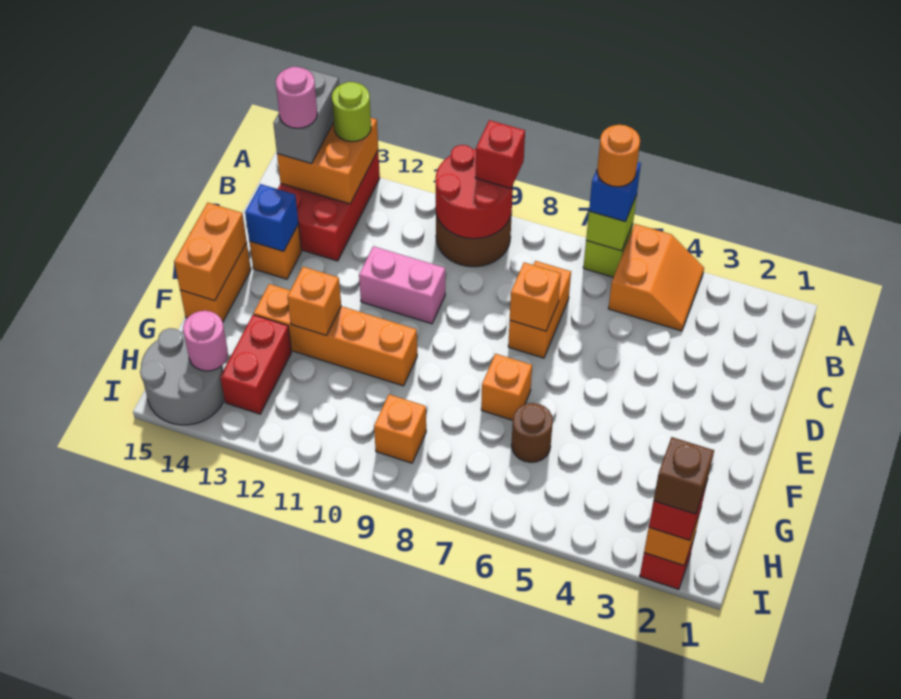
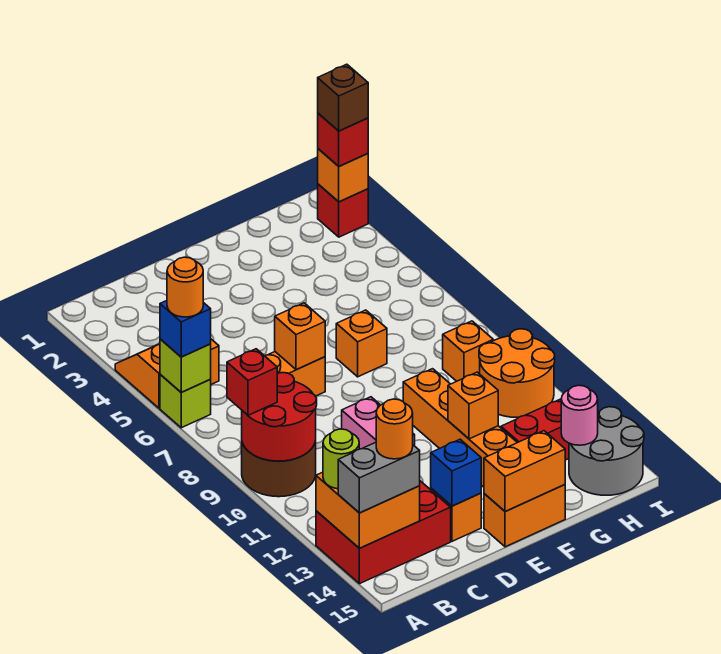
pink round brick B14 level 4 -> orange round brick B14 level 4
brown round brick G6 level 1 -> none
none -> orange round brick H10:I11 level 1

